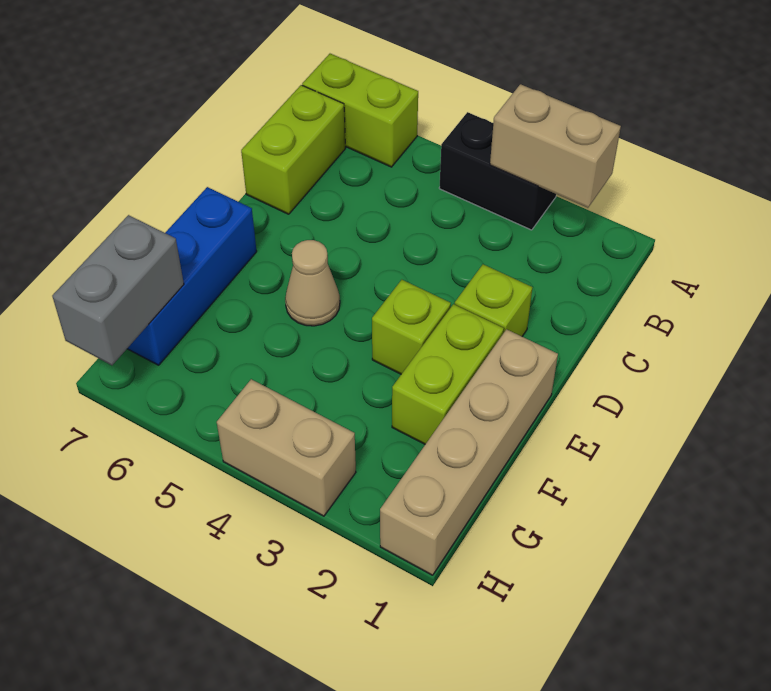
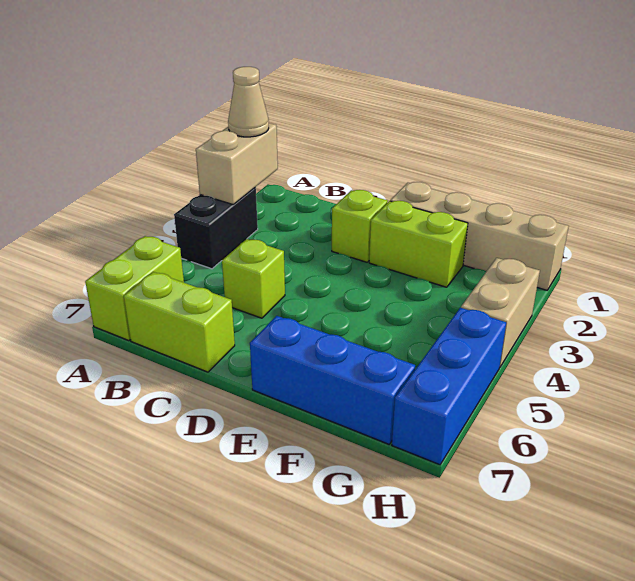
lime brick E3 level 1 -> lime brick C5 level 1
tan cone E5 level 1 -> tan cone A2 level 3
grey brick G7:H7 level 2 -> none
none -> blue brick H5:H7 level 1

